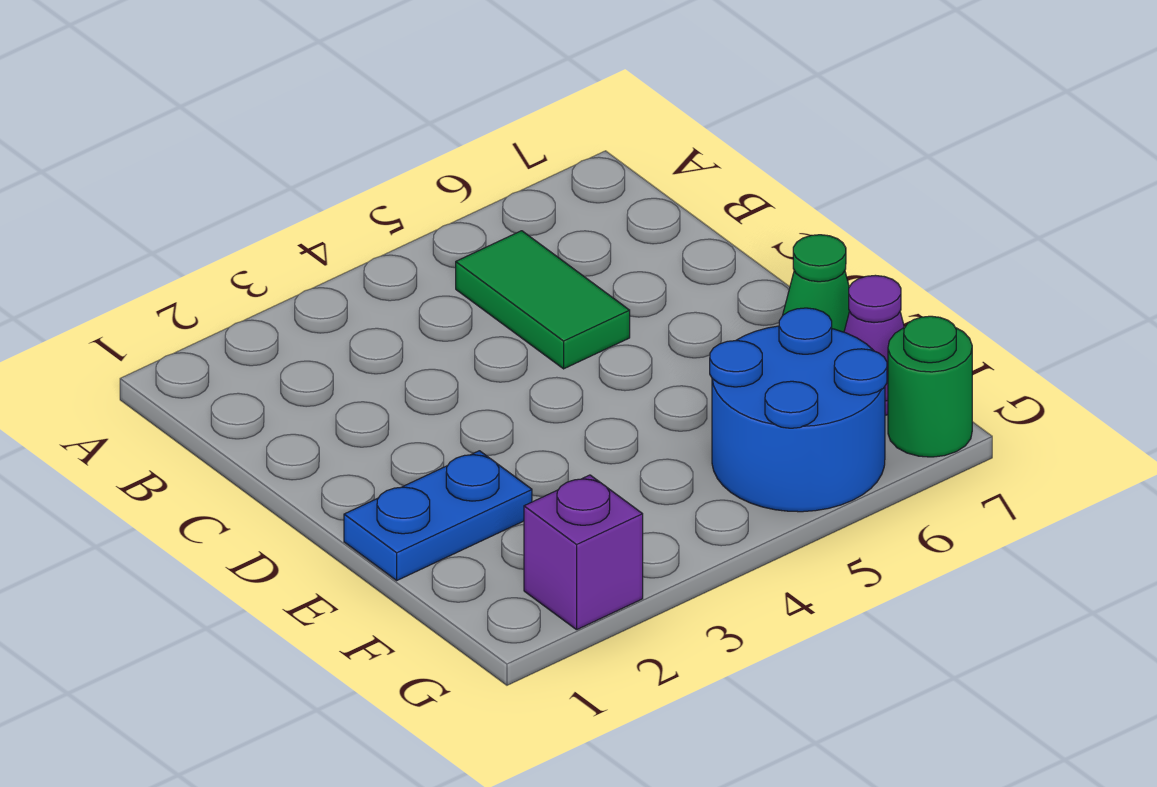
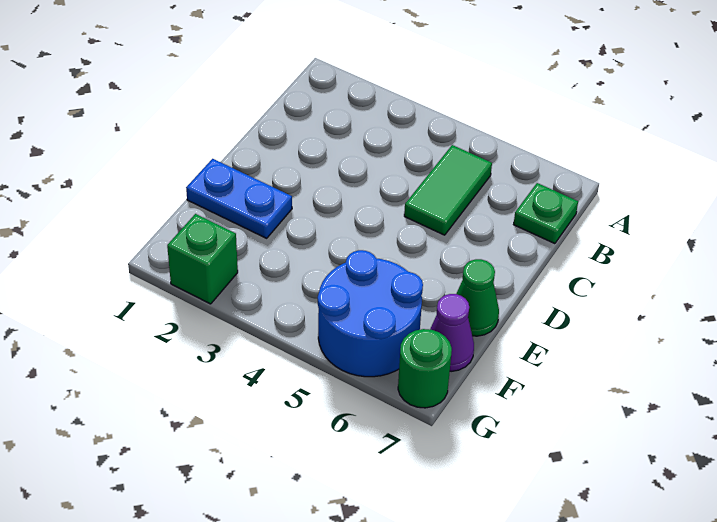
none -> green plate B7 level 1
purple brick G2 level 1 -> green brick G2 level 1

